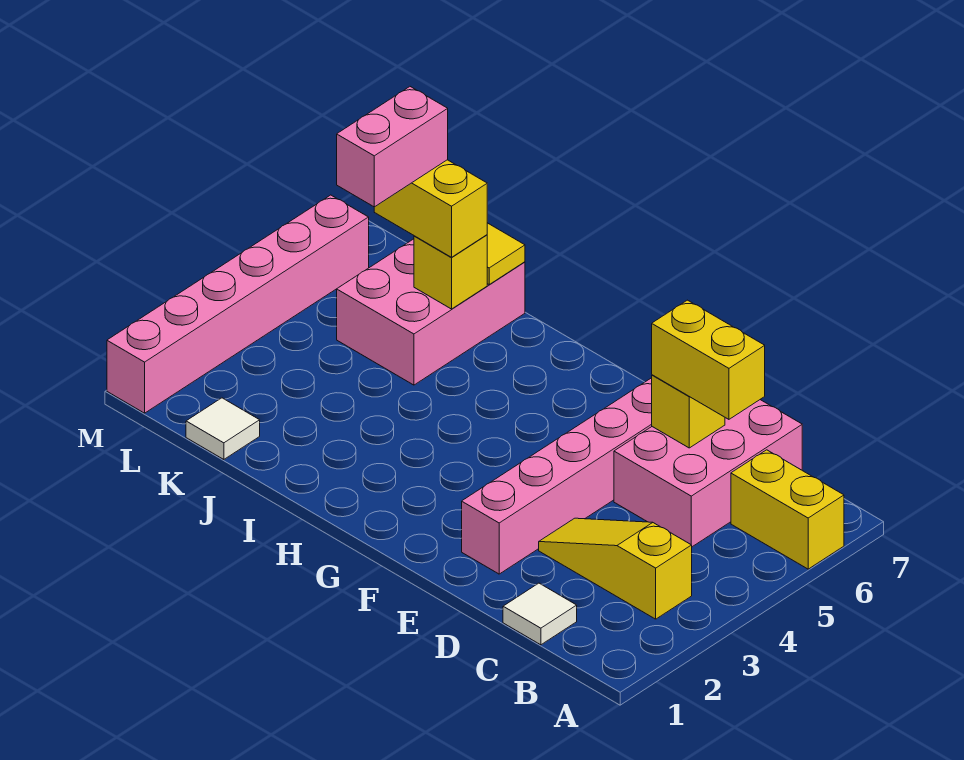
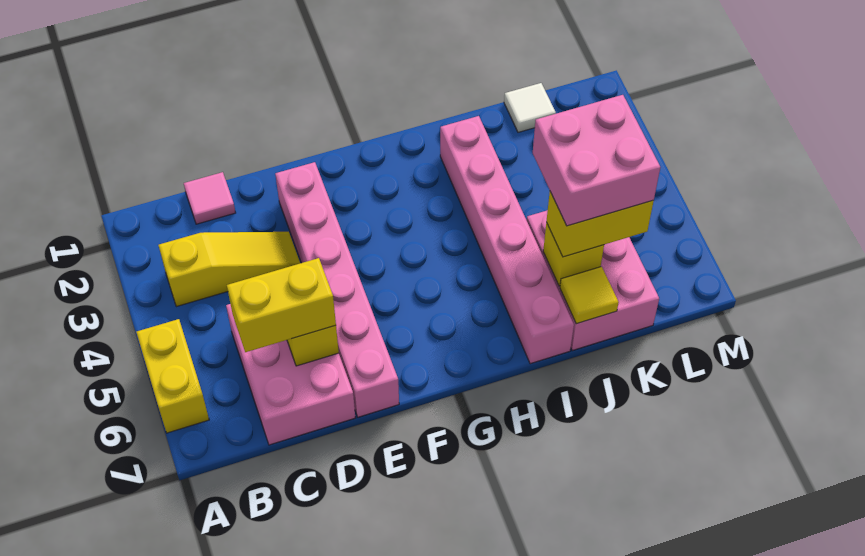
yellow brick A6:B6 level 1 -> yellow brick A5:A6 level 1
white tile C1 level 1 -> pink tile C1 level 1
pink brick K5:K6 level 4 -> pink brick J5:K6 level 4
pink brick M1:M6 level 1 -> pink brick I2:I7 level 1

